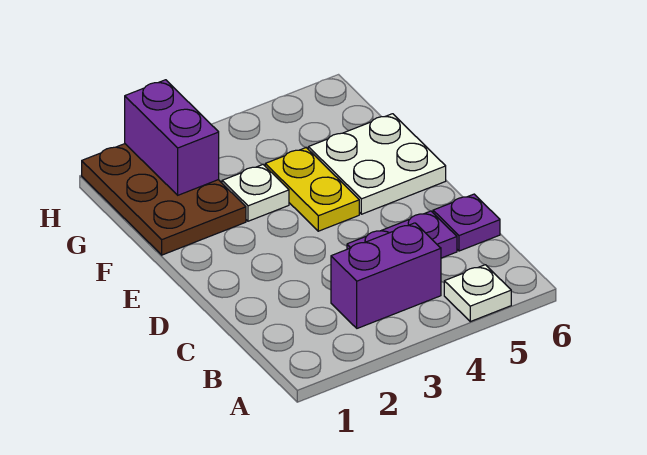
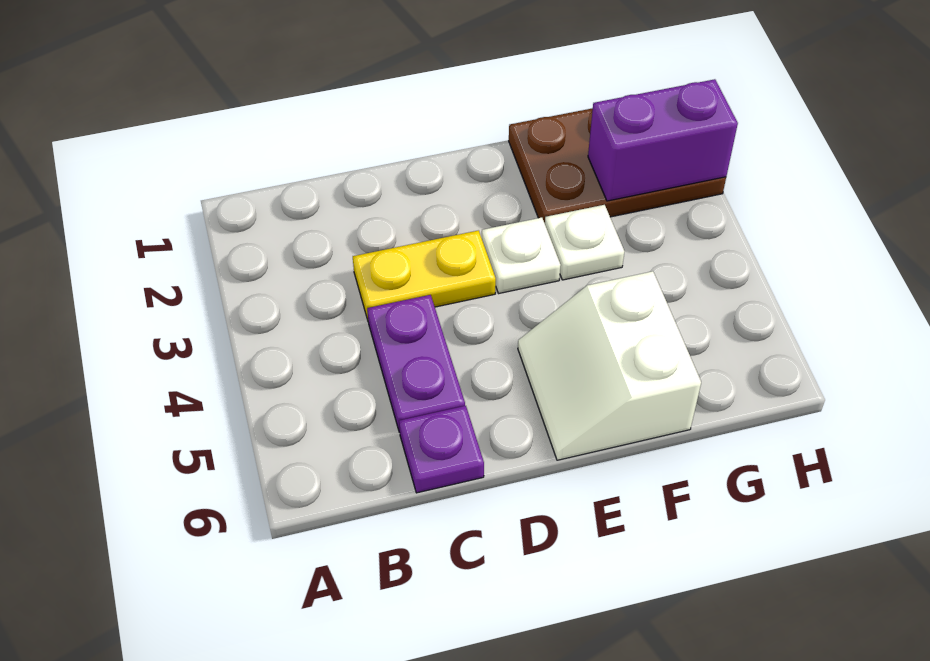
white plate A5 level 1 -> white plate E3 level 1
purple brick B3:B4 level 1 -> none
yellow plate E4:F4 level 1 -> yellow plate C3:D3 level 1
white plate E5:F6 level 1 -> white slope E5:F6 level 1 top F

